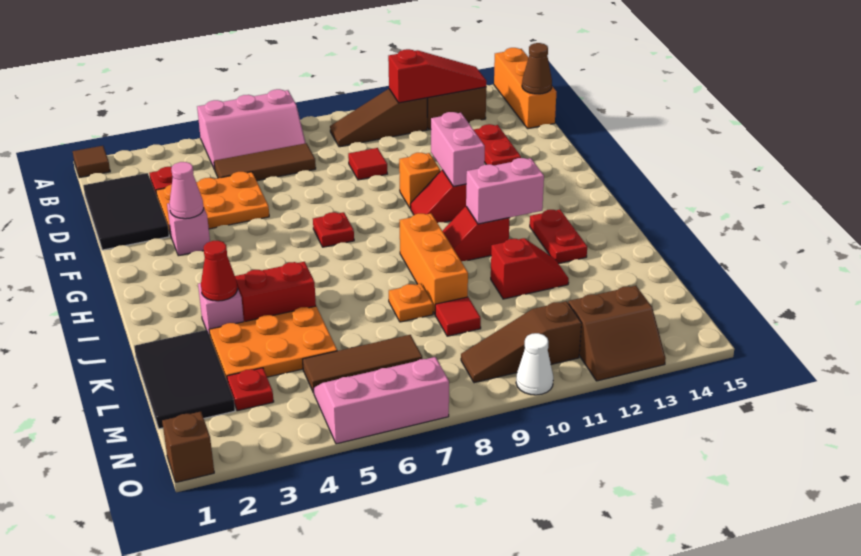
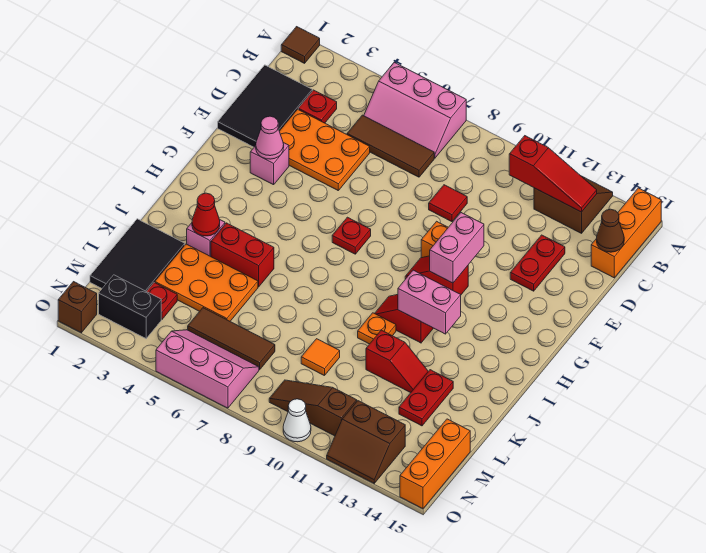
brown slope B9:B11 level 1 top 11 -> none
orange brick I9:K9 level 1 -> orange brick M15:O15 level 1
red plate I13:J13 level 1 -> red plate K13:L13 level 1
orange plate K8 level 1 -> orange plate J10 level 1
red tile L9 level 1 -> orange tile L9 level 1
none -> black brick N2:N3 level 1

